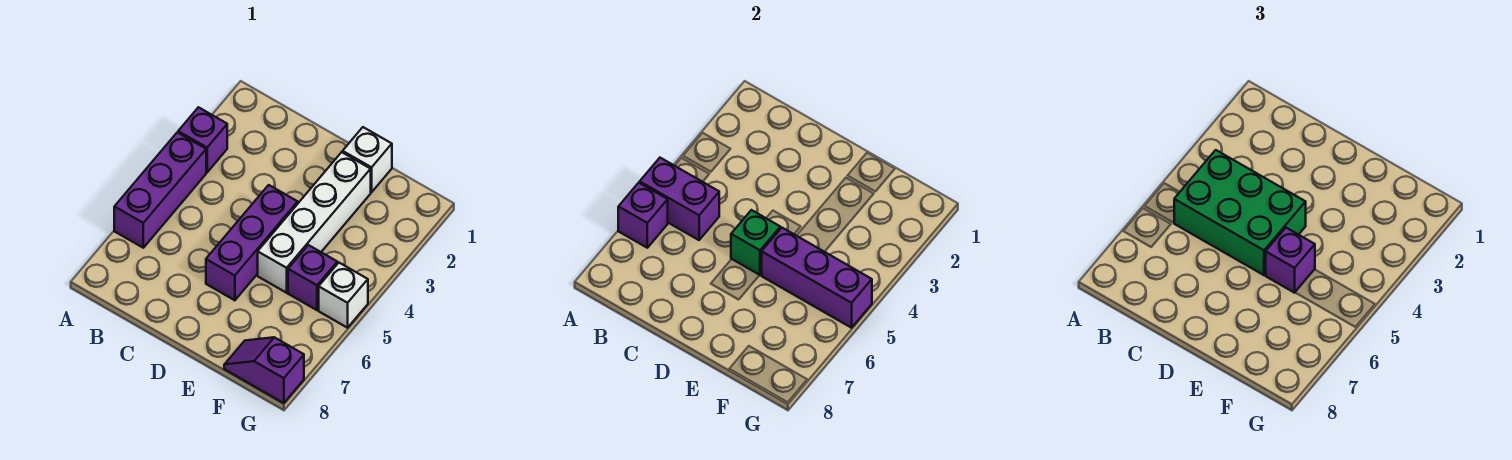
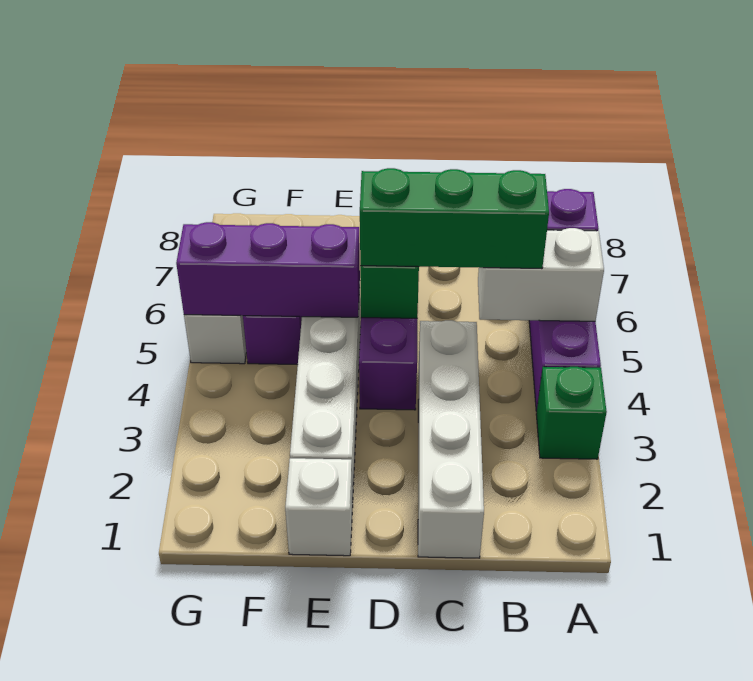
purple brick A3 level 1 -> green brick A3 level 1
purple brick A5:B5 level 2 -> white brick A5:B5 level 2
green brick B4:D5 level 3 -> green brick B5:D5 level 3
none -> white brick C1:C4 level 1
purple brick E5 level 3 -> none
purple slope F8:G8 level 1 top G -> none

